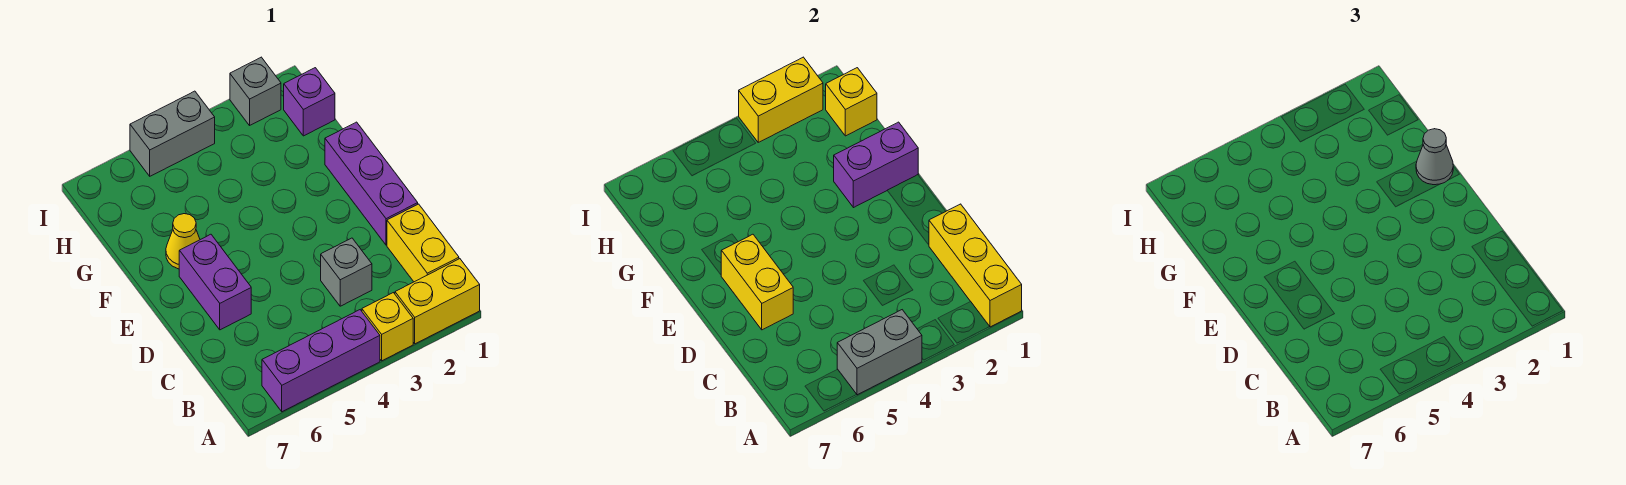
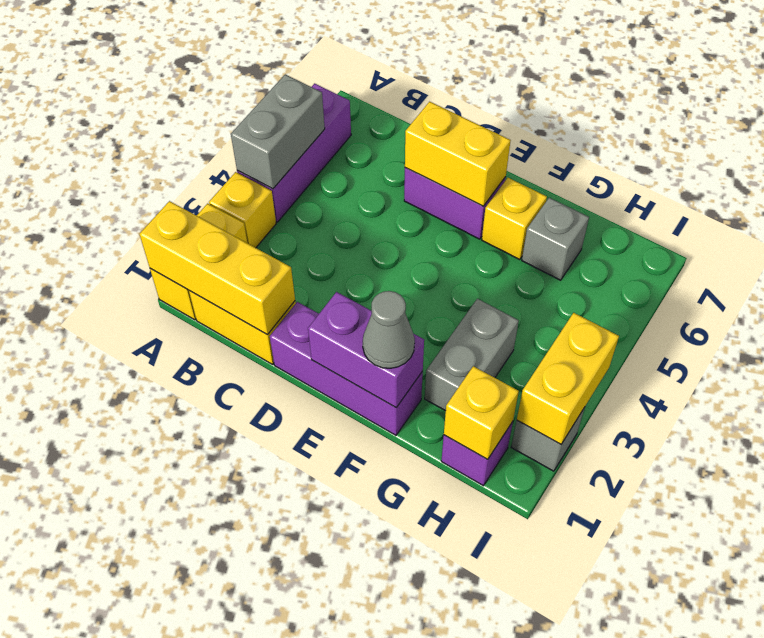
grey brick C3 level 1 -> grey brick G6 level 1
purple brick F1:F2 level 2 -> purple brick E1:F1 level 2
yellow cone F6 level 1 -> yellow brick F6 level 1
grey brick I4:I5 level 1 -> grey brick G2:G3 level 1

